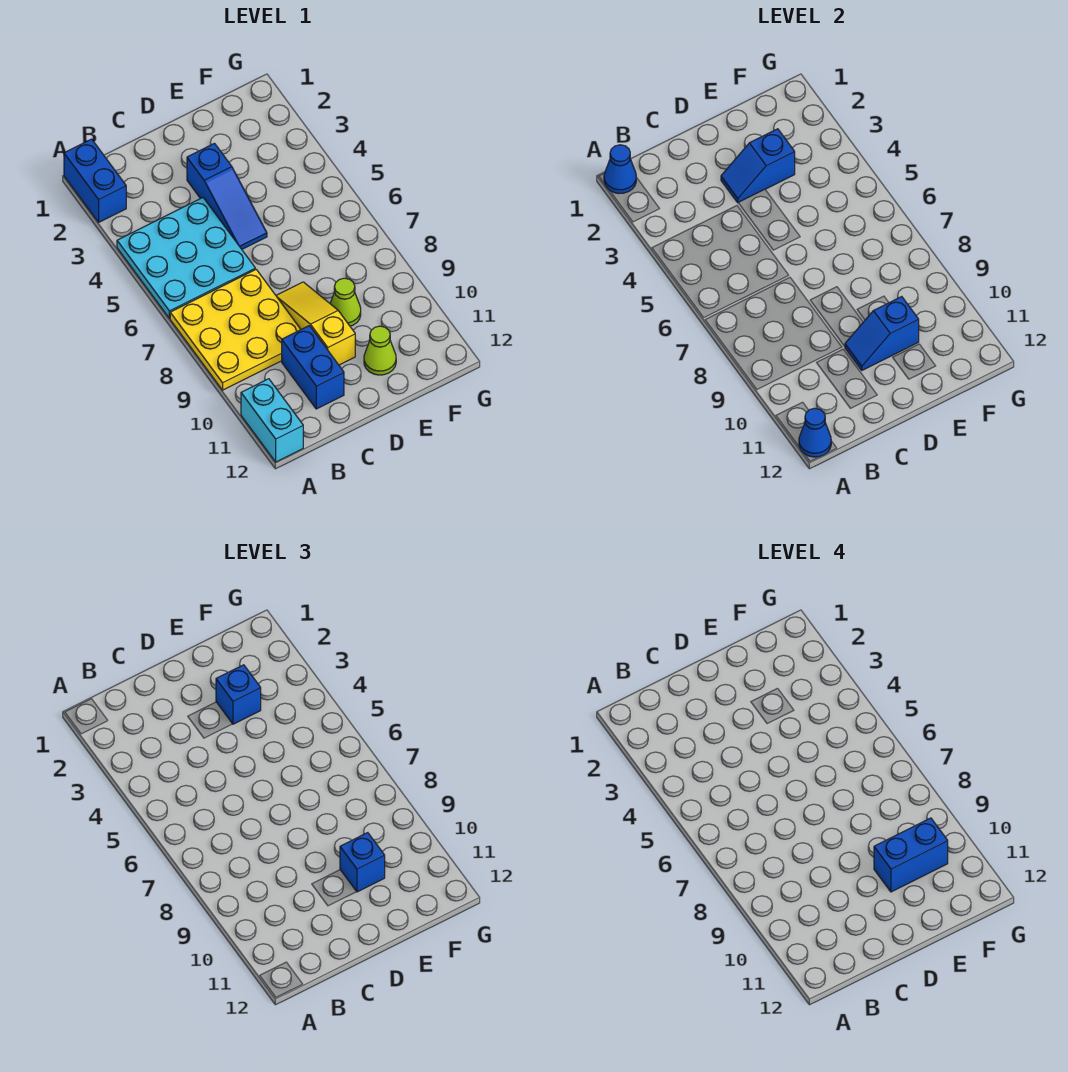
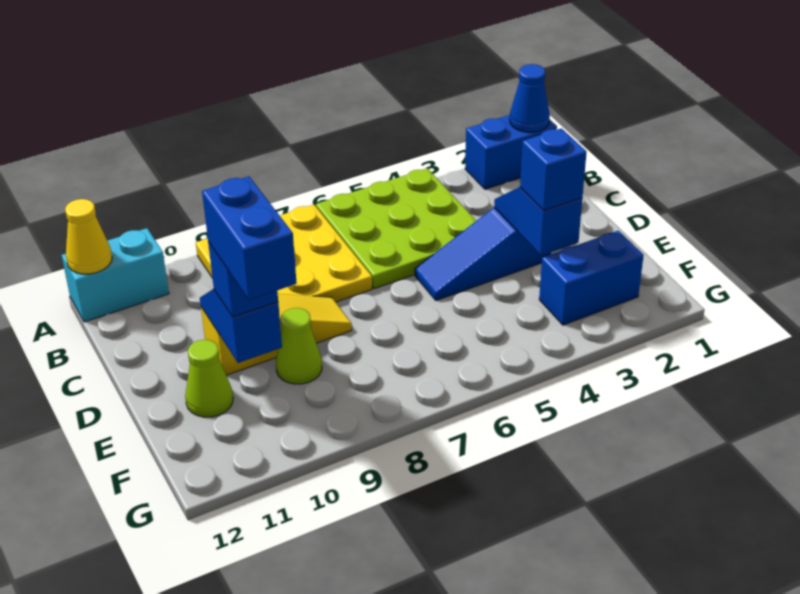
cyan plate A4:C6 level 1 -> lime plate A4:C6 level 1
blue cone A12 level 2 -> yellow cone A12 level 2
blue brick C10:C11 level 1 -> blue brick F2:F3 level 1

